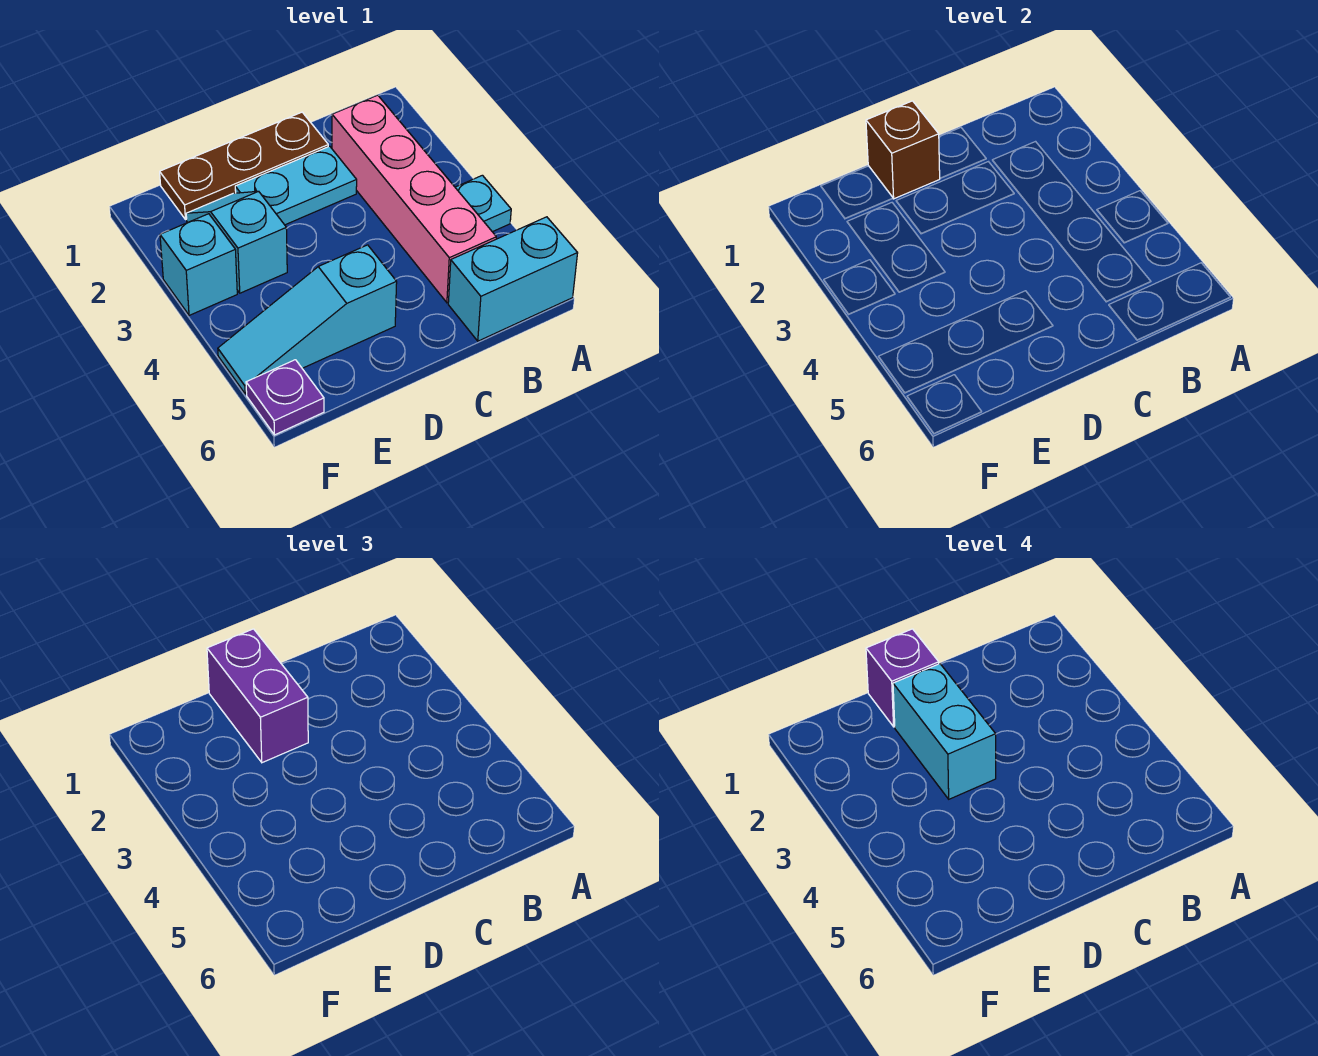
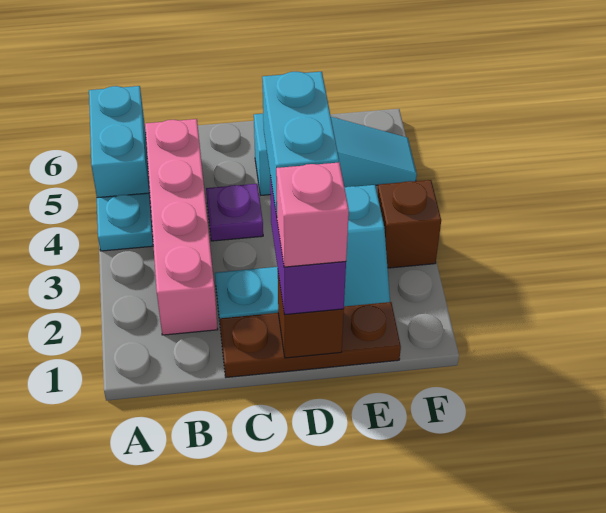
cyan brick A6:B6 level 1 -> cyan brick A5:A6 level 1
purple brick D1 level 4 -> pink brick D1 level 4
cyan brick F3 level 1 -> brown brick F3 level 1
purple plate F6 level 1 -> purple plate C4 level 1

